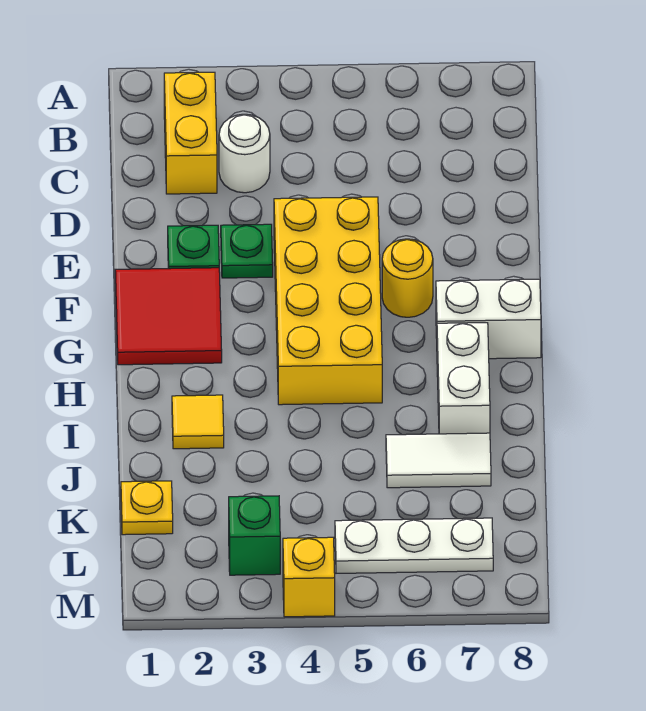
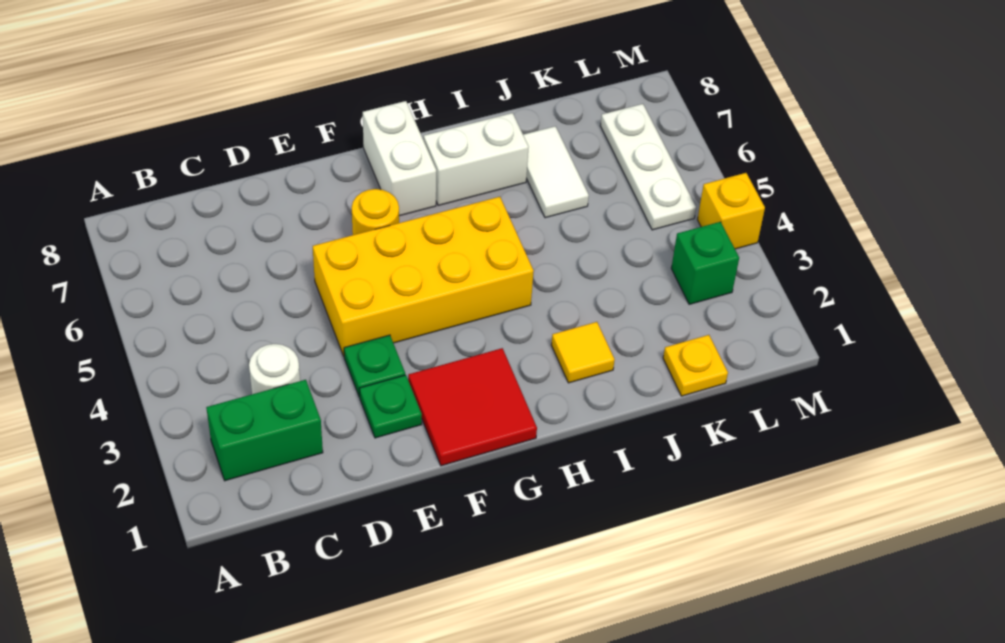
yellow brick B2:C2 level 1 -> green brick B2:C2 level 1

